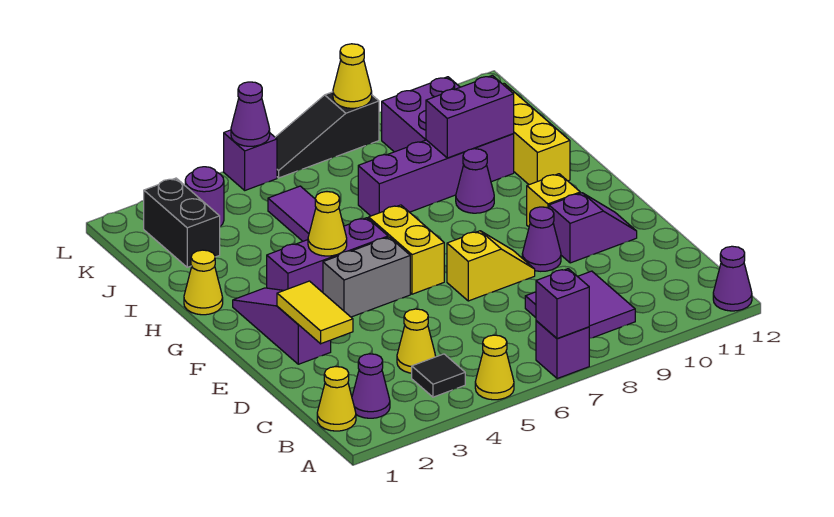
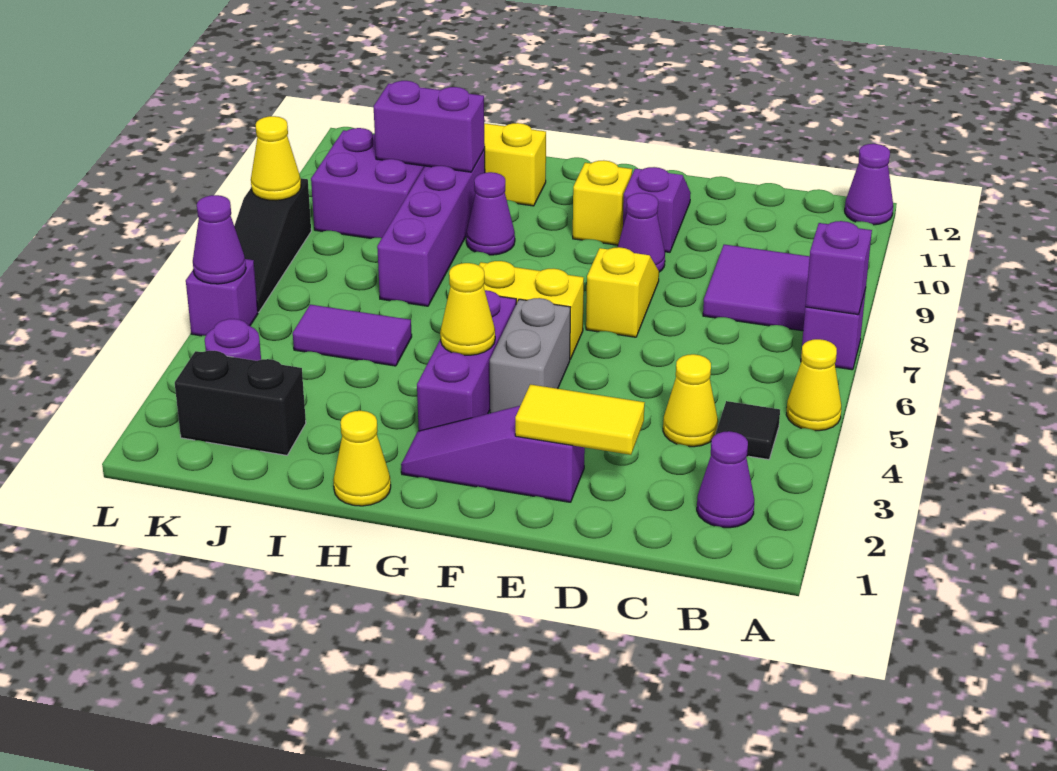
yellow cone B1 level 1 -> none
purple brick I9:I10 level 2 -> purple brick I10:J10 level 2

